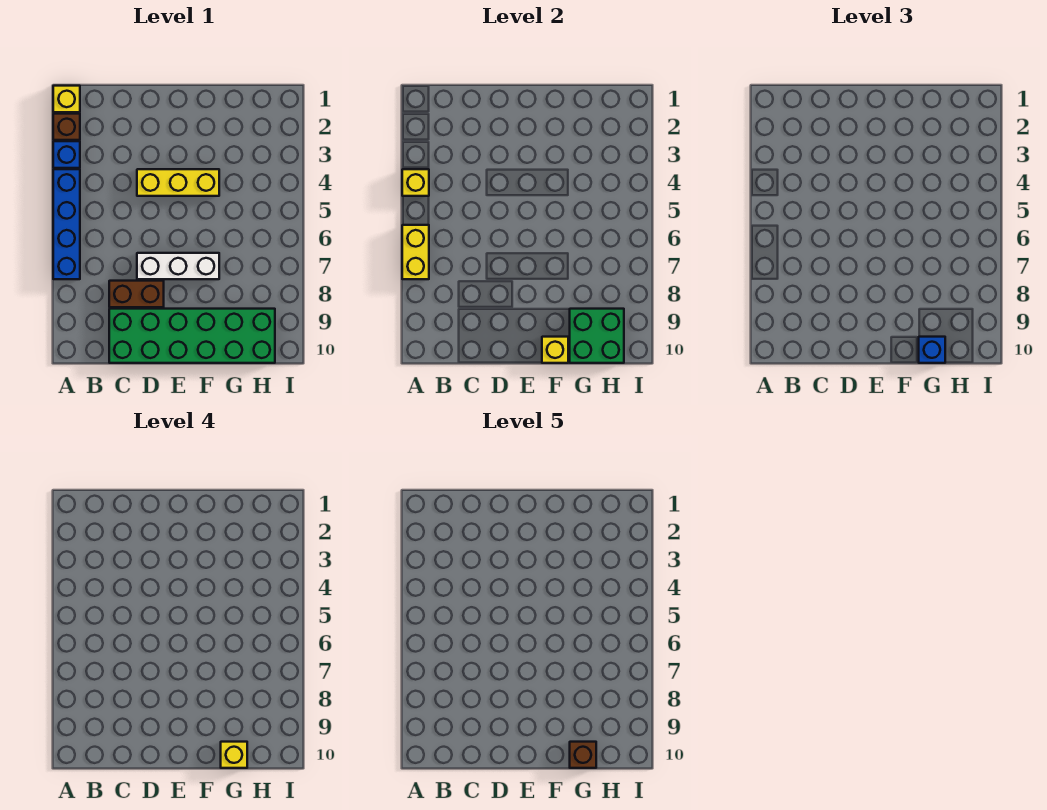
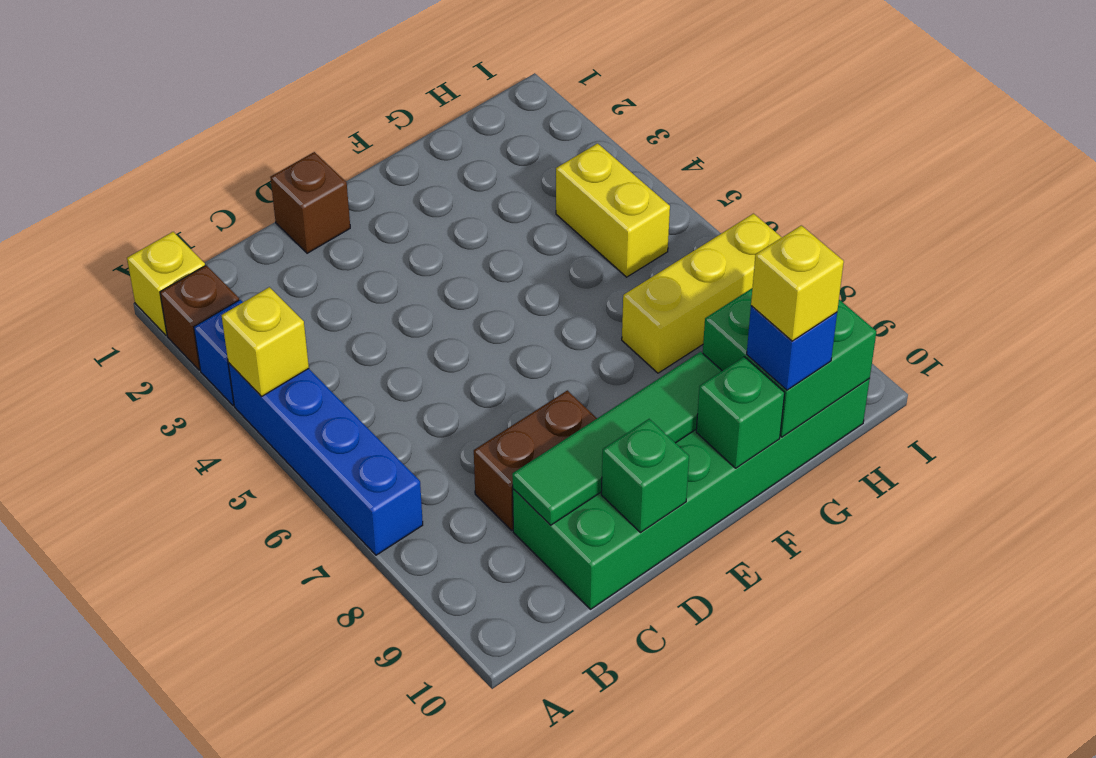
yellow brick A6:A7 level 2 -> yellow brick H4:H5 level 1
none -> green tile C9:F9 level 2
yellow brick D4:F4 level 1 -> yellow brick G7:I7 level 1
white brick D7:F7 level 1 -> none
none -> green brick D10 level 2
yellow brick F10 level 2 -> green brick F10 level 2
brown brick G10 level 5 -> brown brick D1 level 1

